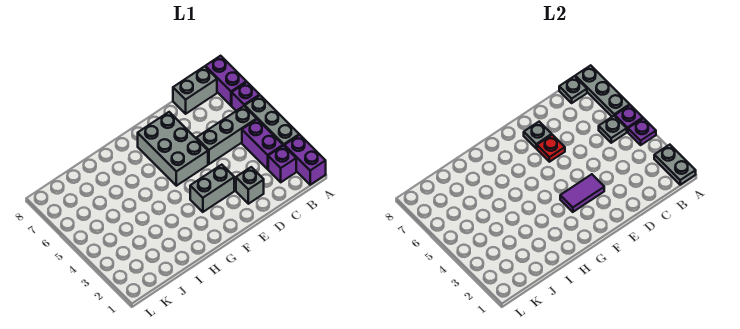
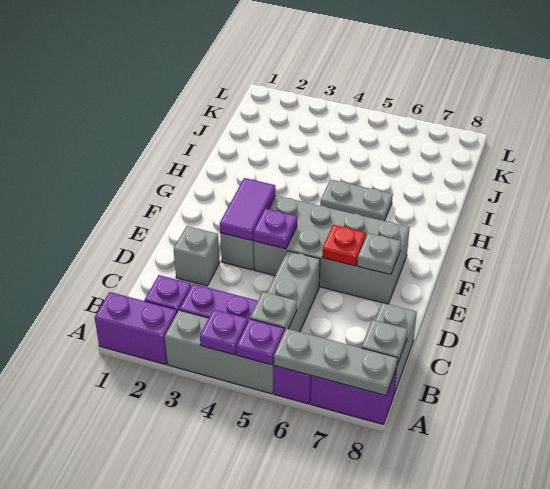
grey plate A1:A2 level 2 -> grey plate H5:H6 level 1
none -> purple plate E4 level 2
grey brick E5:F7 level 1 -> grey brick E4:F7 level 1

